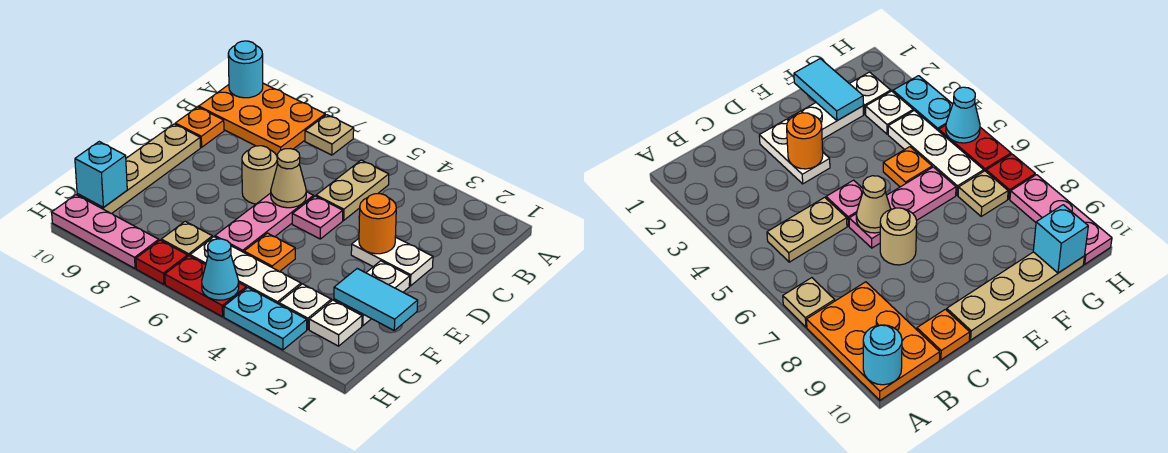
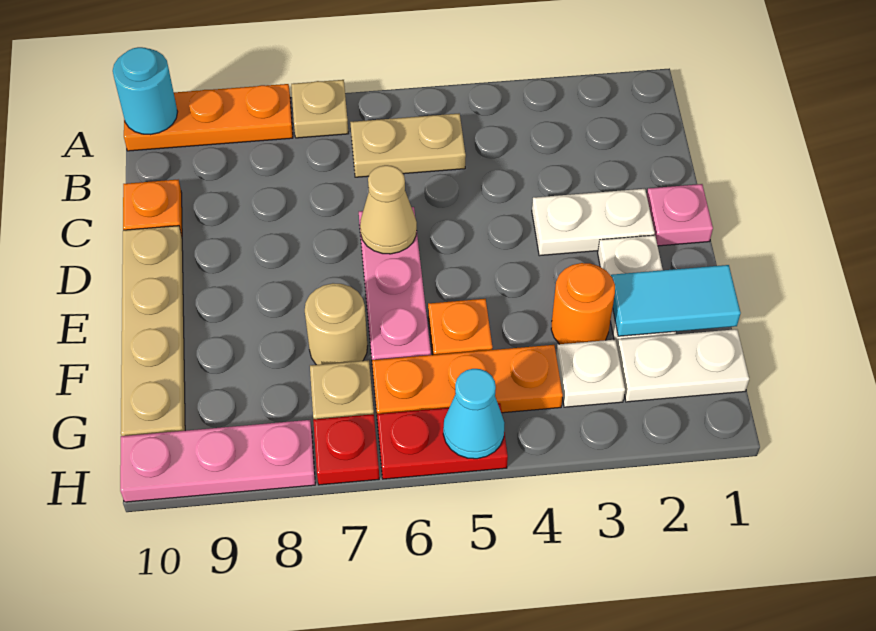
orange plate A8:B10 level 1 -> orange plate A8:A10 level 1
tan plate B5:C5 level 1 -> tan plate B5:B6 level 1
orange round brick D3 level 2 -> orange round brick F3 level 1
pink plate D5 level 1 -> pink plate D1 level 1
tan round brick D7 level 1 -> tan round brick F7 level 1
white plate G2 level 1 -> white plate G1:G2 level 1
white plate G4:G6 level 1 -> orange plate G4:G6 level 1
cyan brick G10 level 2 -> none
cyan plate H3:H4 level 1 -> none

